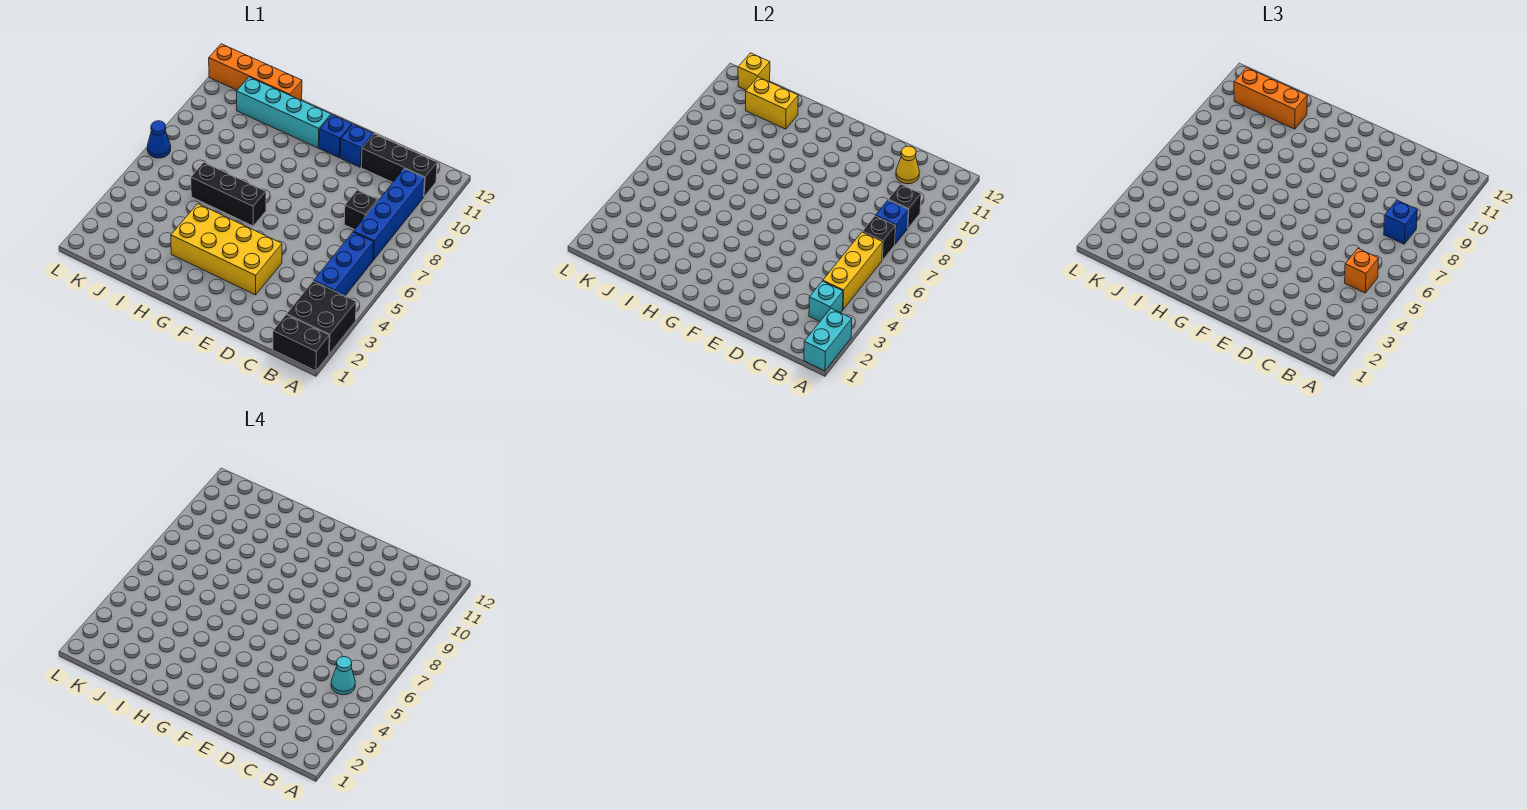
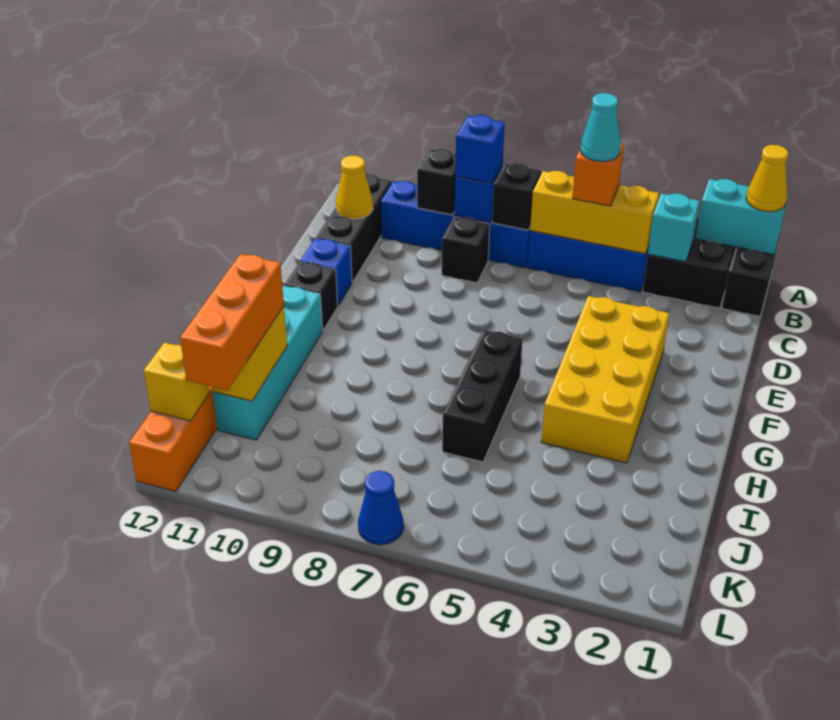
none -> yellow cone A1 level 3
blue brick F11 level 1 -> black brick F11 level 1

